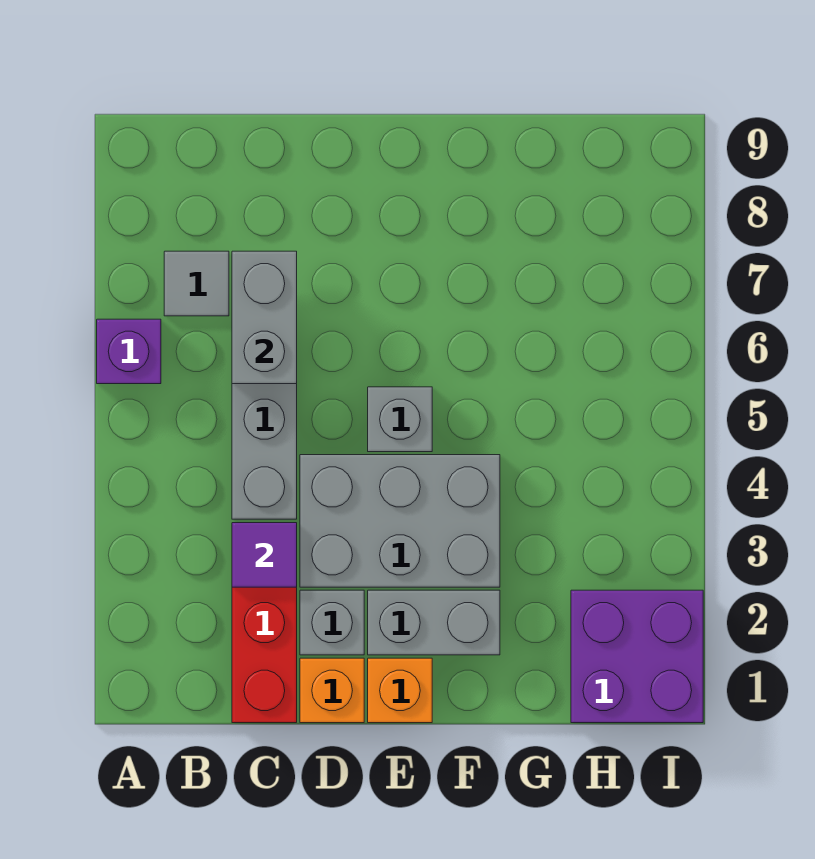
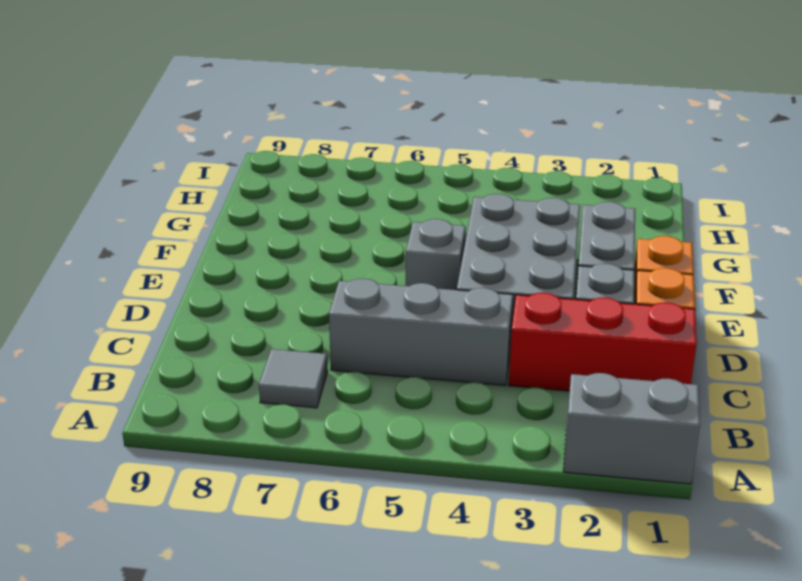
purple brick A6 level 1 -> none
purple tile C3 level 2 -> none
grey brick C6:C7 level 2 -> grey brick A1:A2 level 1
purple brick H1:I2 level 1 -> none

